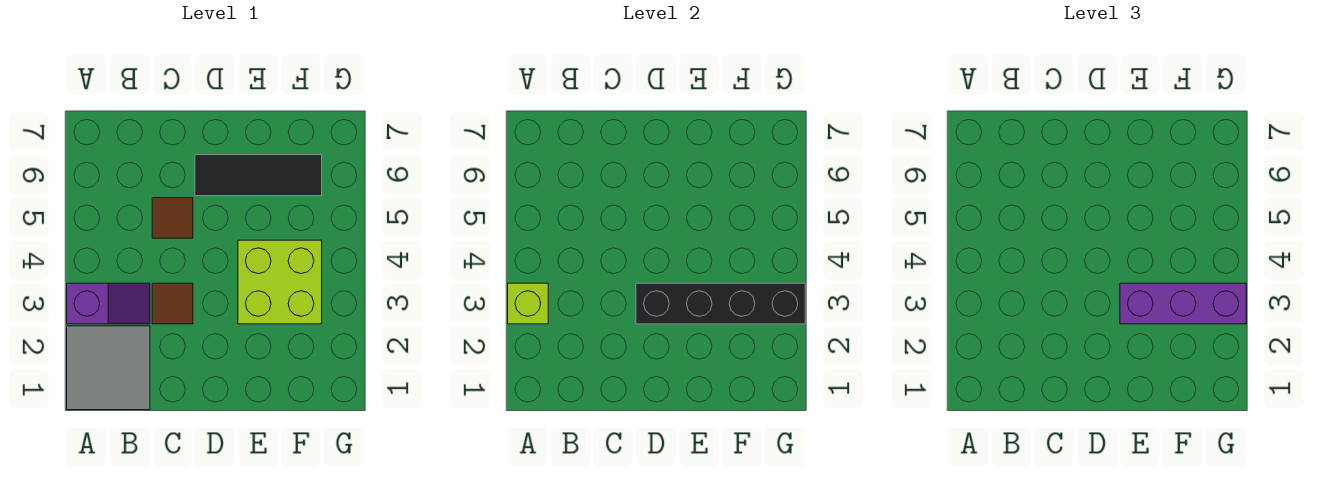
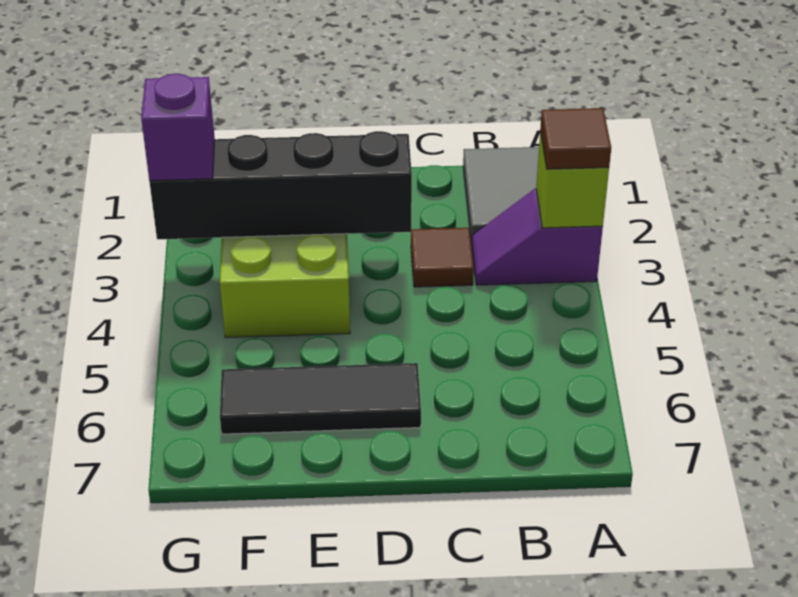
brown tile C5 level 1 -> brown tile A3 level 3
purple brick E3:G3 level 3 -> purple brick G3 level 3

